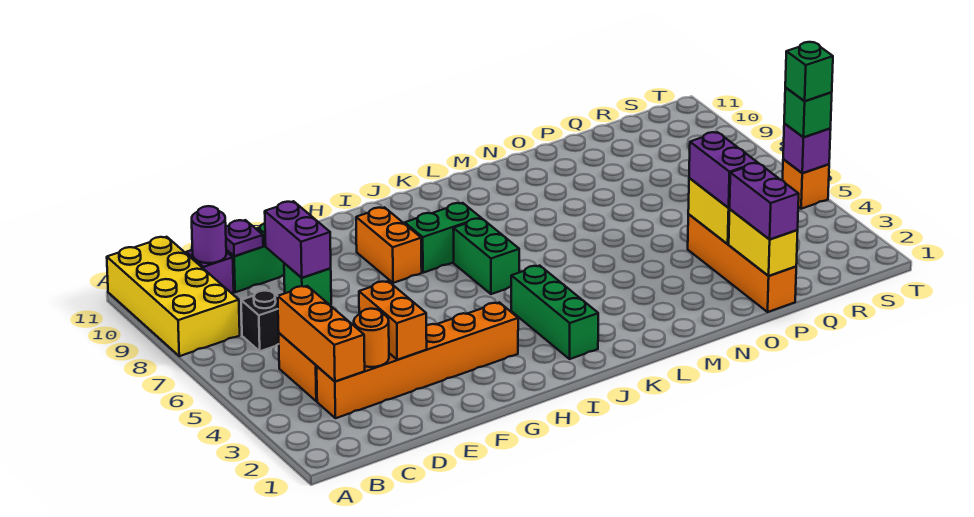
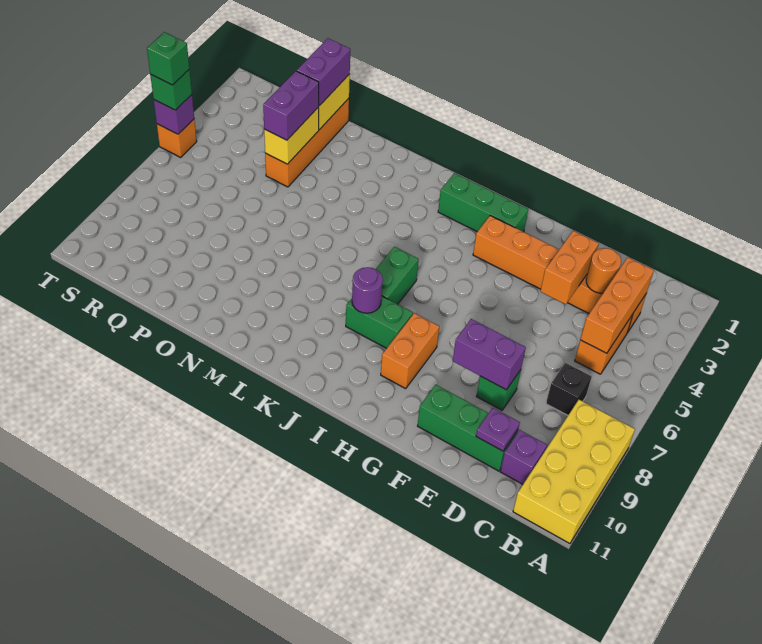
purple round brick C10 level 2 -> purple round brick J8 level 2
purple brick E8:E9 level 2 -> purple brick E8:F8 level 2
green brick J2:J4 level 1 -> green brick H2:J2 level 1

